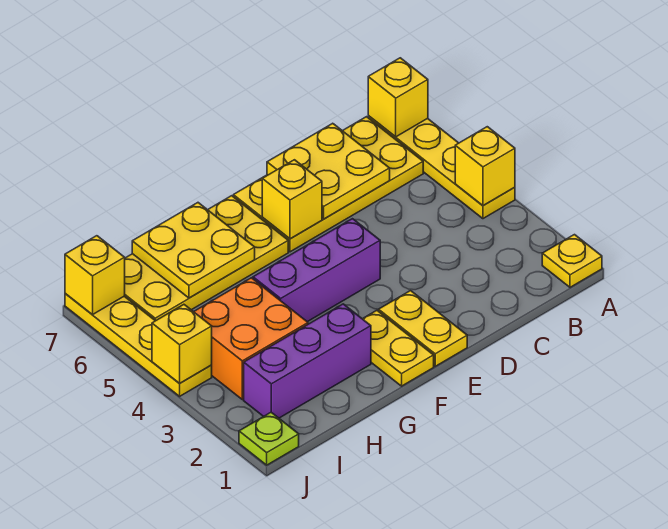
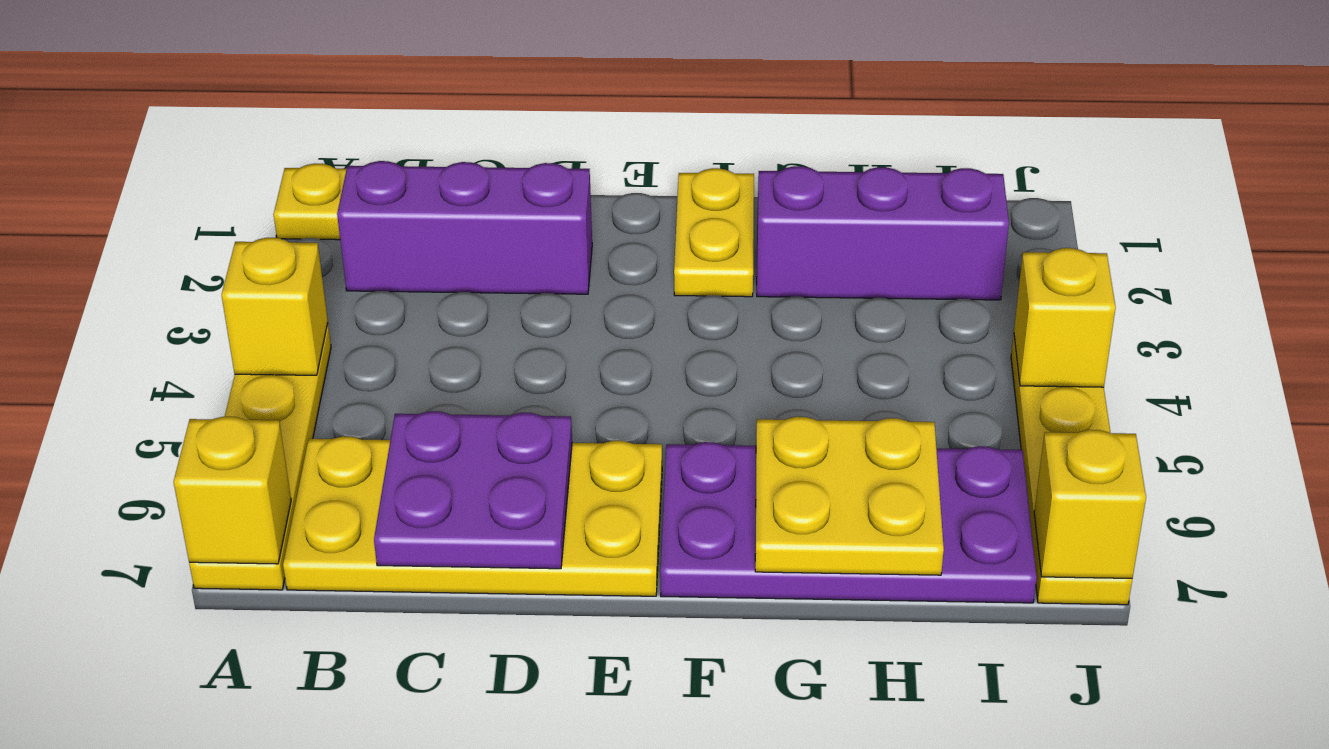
yellow plate C6:D7 level 2 -> purple plate C6:D7 level 2
yellow plate E1:E2 level 1 -> none
purple brick E4:G4 level 1 -> purple brick B2:D2 level 1
yellow brick E6 level 2 -> none
yellow plate F6:I7 level 1 -> purple plate F6:I7 level 1
orange brick H3:I4 level 1 -> none
lime plate J1 level 1 -> none

